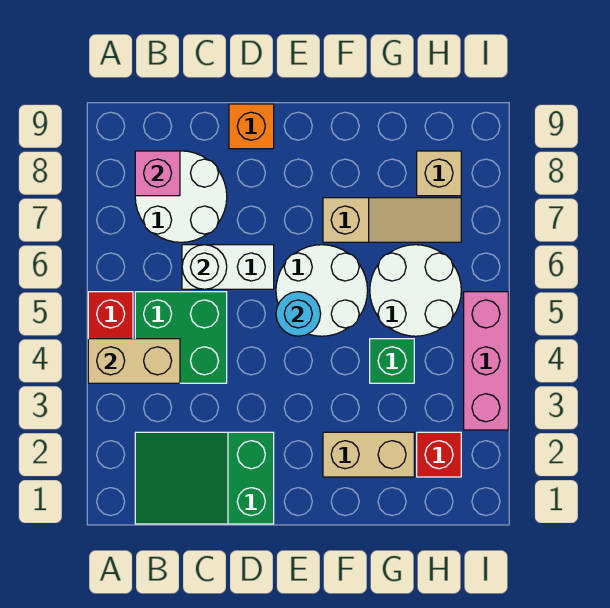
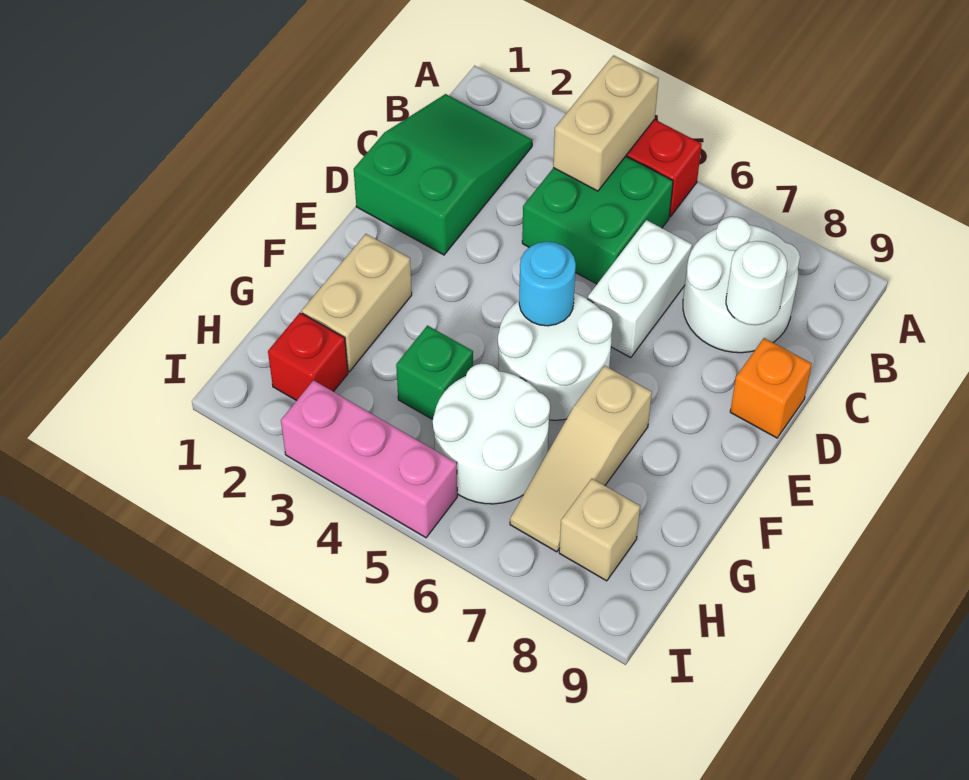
pink brick B8 level 2 -> none
white round brick C6 level 2 -> white round brick C8 level 2

